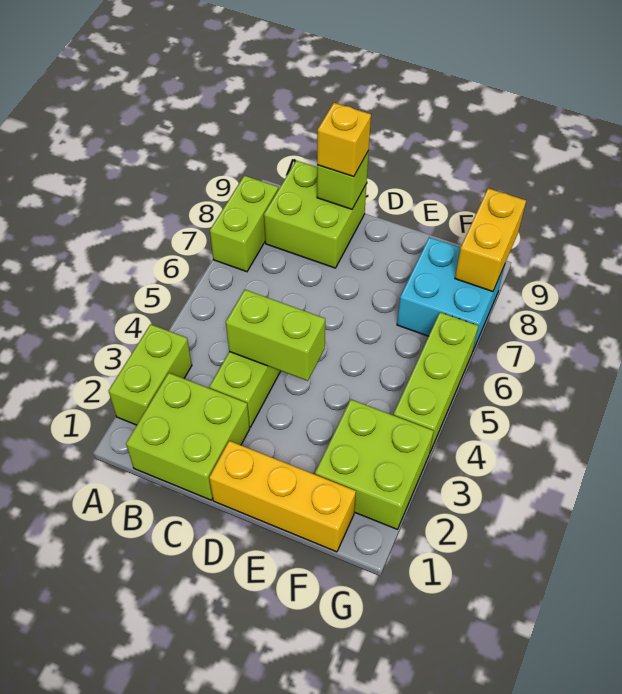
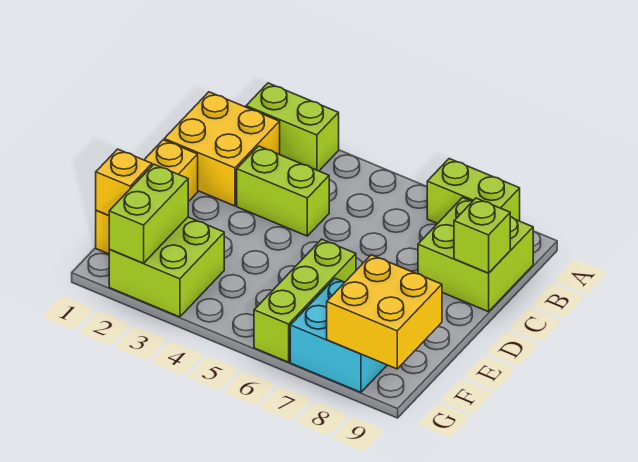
lime brick B1:C2 level 1 -> yellow brick B1:C2 level 1
lime brick C4:D4 level 2 -> lime brick F2:G2 level 2
yellow brick C9 level 3 -> yellow brick F1 level 2
lime brick G4:G6 level 1 -> lime brick E6:G6 level 1
yellow brick G8:G9 level 2 -> yellow brick F8:G9 level 2

